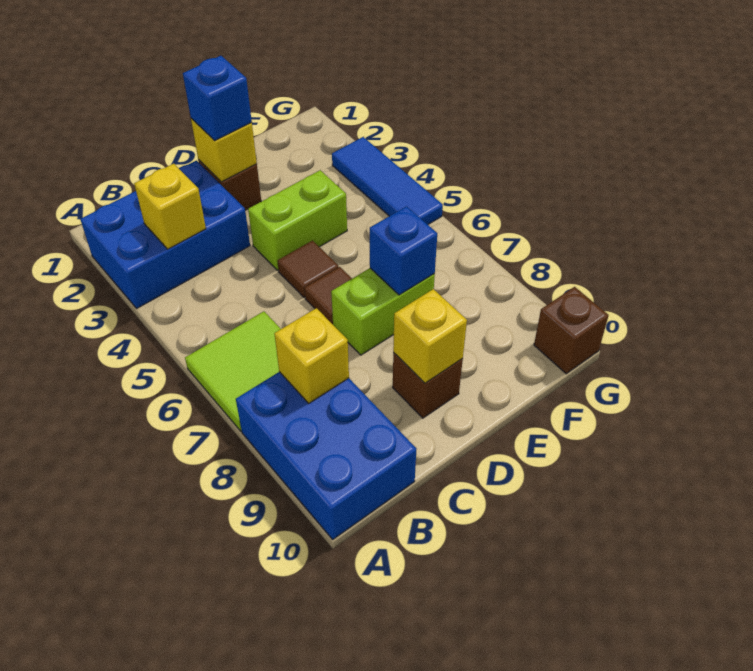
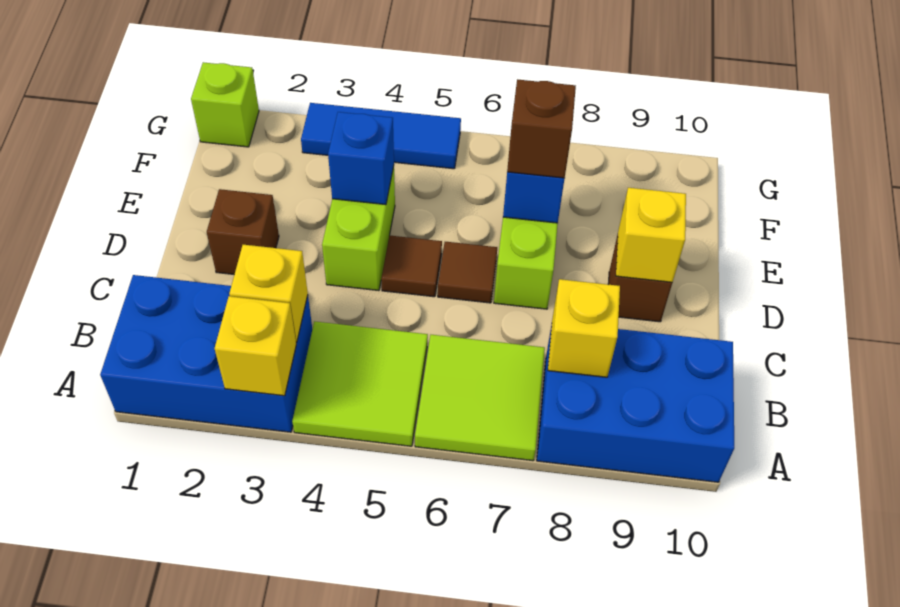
blue brick A2:C3 level 1 -> blue brick A1:B3 level 1
none -> lime tile A4:B5 level 1
yellow brick D2 level 2 -> yellow brick A3 level 2
blue brick D2 level 3 -> blue brick E4 level 2
none -> lime brick G1 level 1
brown brick G10 level 1 -> brown brick E7 level 3

